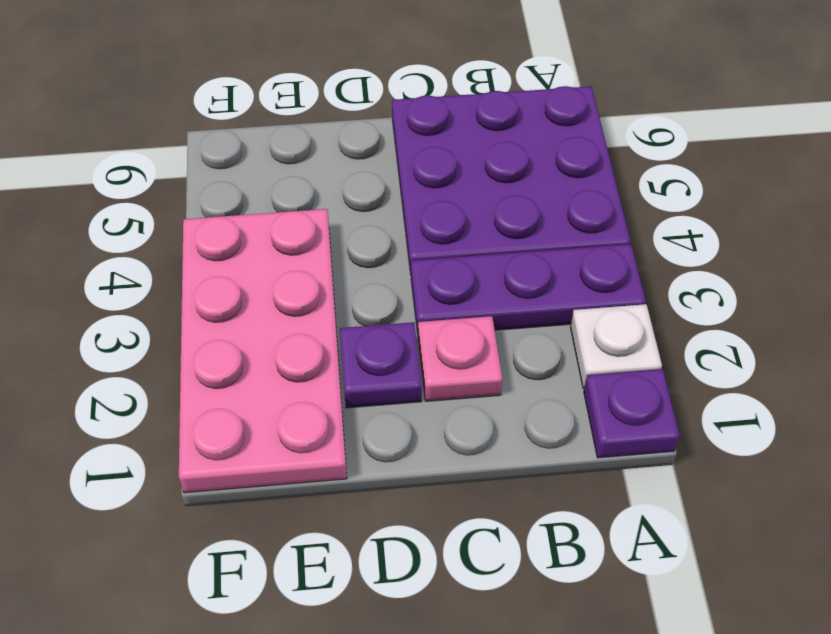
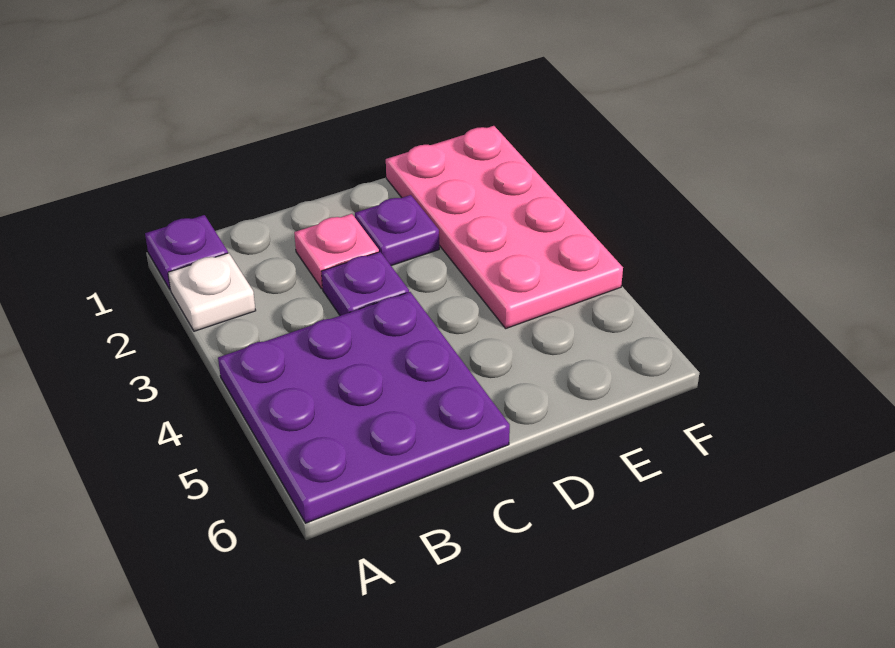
purple plate A3:C3 level 1 -> purple plate C3 level 1

